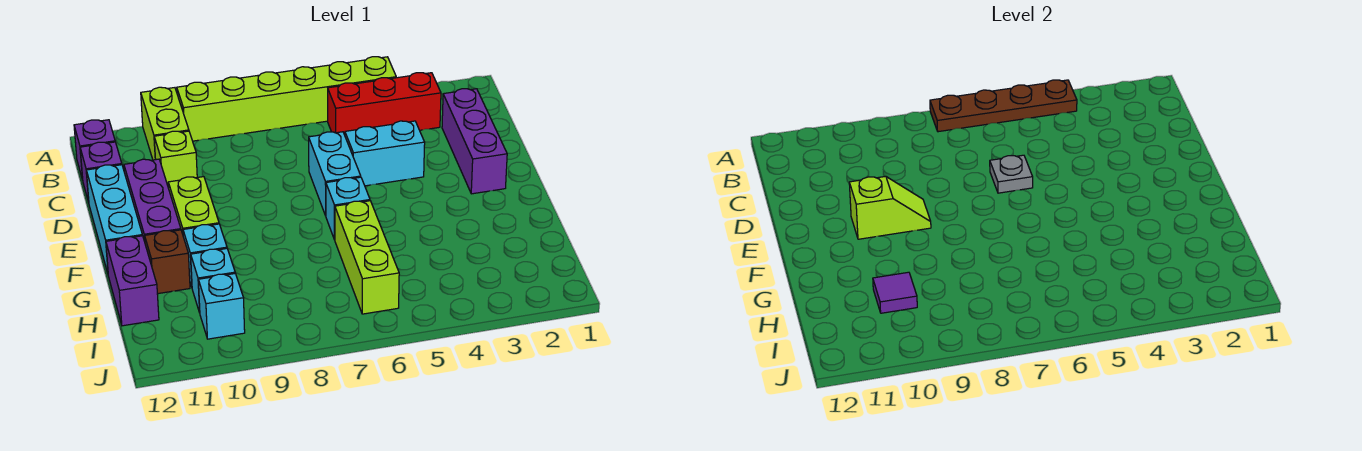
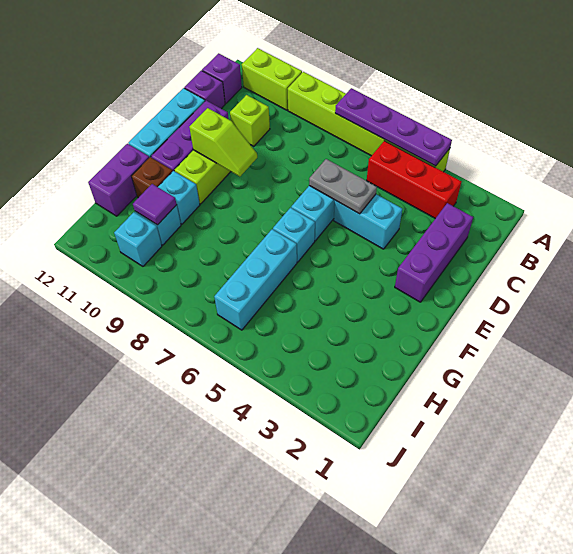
brown plate A4:A7 level 2 -> purple plate A4:A7 level 2
lime brick A10:B10 level 1 -> lime brick A10:A11 level 1
grey plate D6 level 2 -> grey plate D5:D6 level 2
lime brick G6:I6 level 1 -> cyan brick G6:I6 level 1

